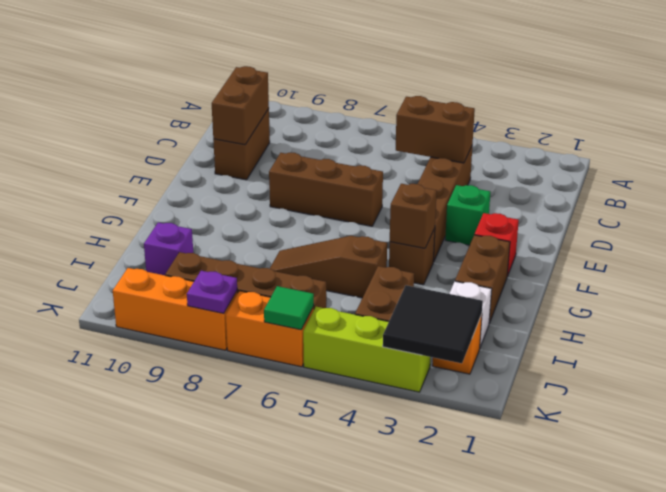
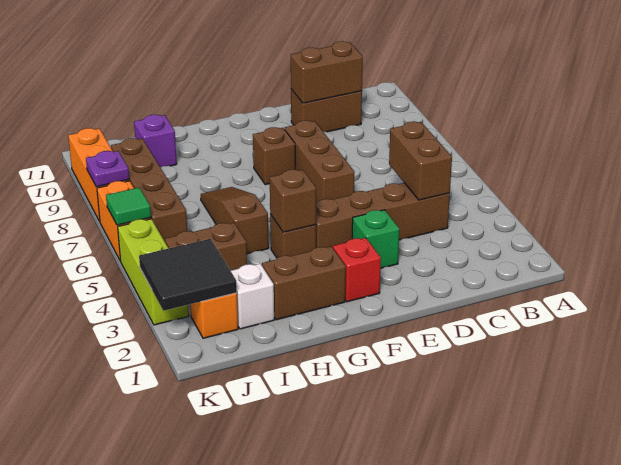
none -> brown brick F8 level 1

